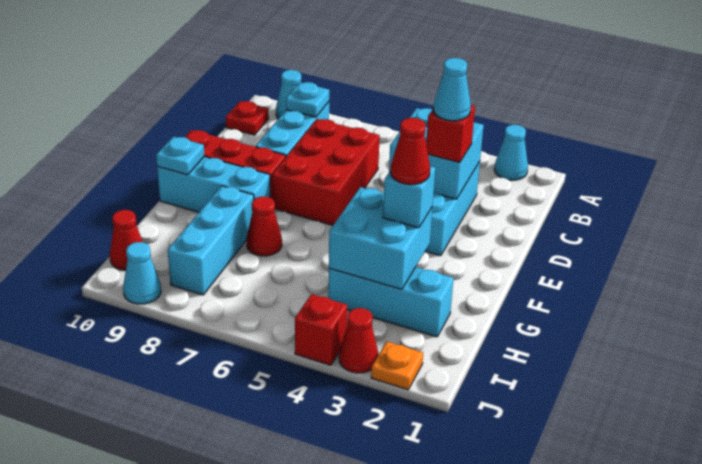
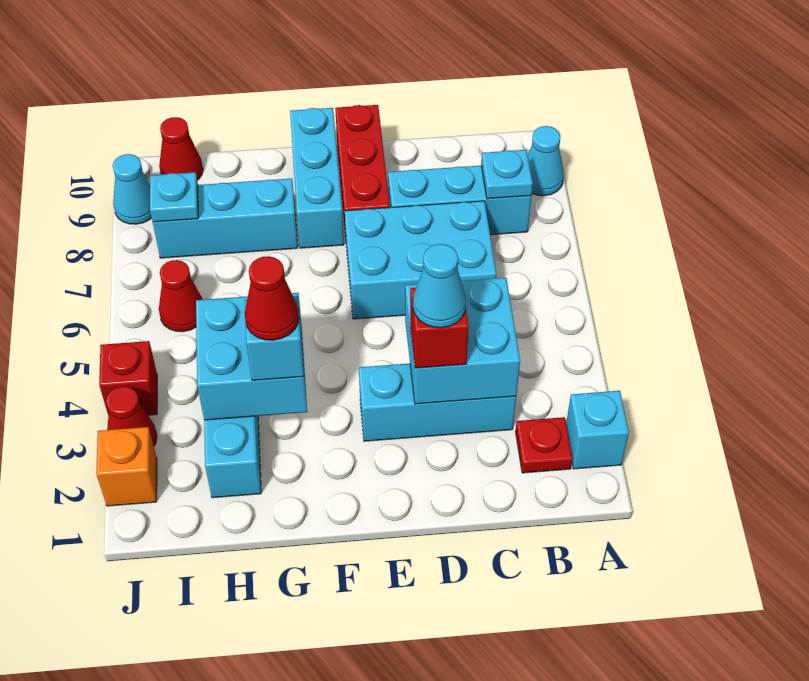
cyan cone A2 level 1 -> cyan brick A2 level 1
red plate B10 level 1 -> red plate B2 level 1
red brick C6:E7 level 1 -> cyan brick C6:E7 level 1
cyan plate F10 level 2 -> cyan plate I8 level 2
red cone G7 level 1 -> red cone I6 level 1
orange plate J2 level 1 -> orange brick J2 level 1

